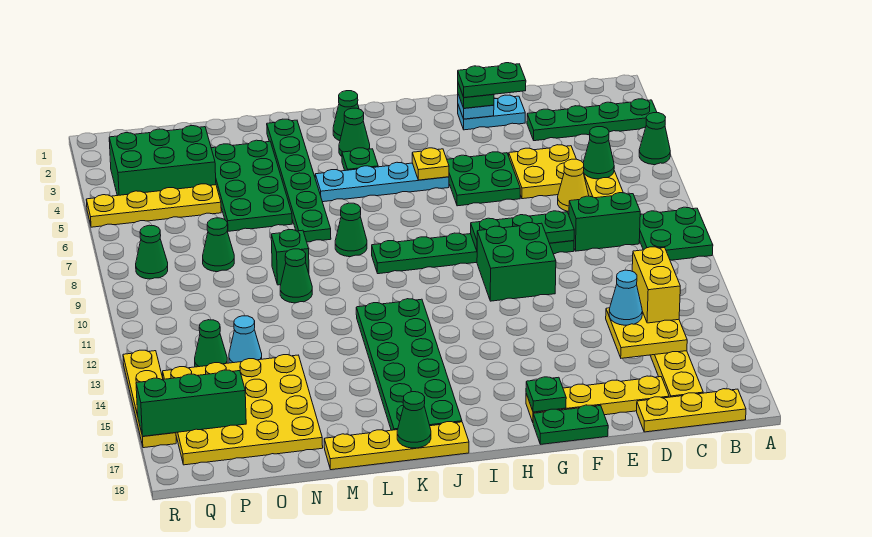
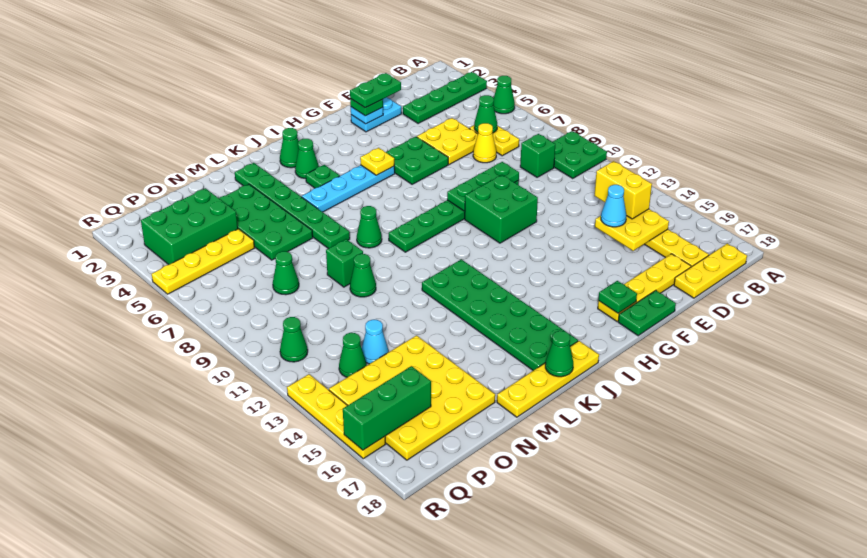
green brick C9:D9 level 1 -> green brick C9 level 1
green cone Q8 level 1 -> green cone Q11 level 1

